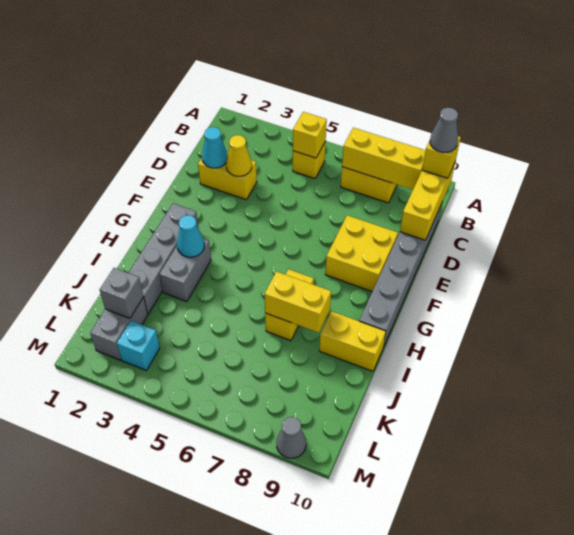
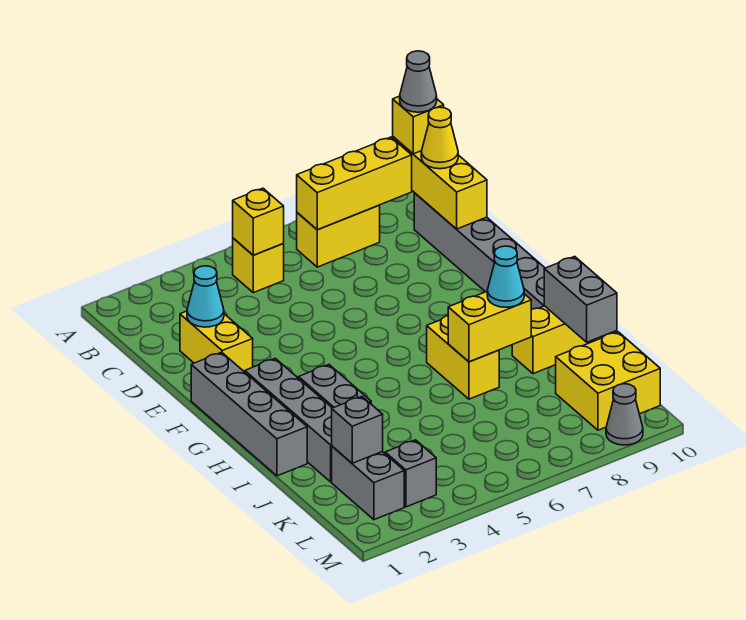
yellow brick D2:D3 level 1 -> yellow brick D2:E2 level 1
yellow cone D3 level 2 -> yellow cone C10 level 3
yellow brick E8:F9 level 1 -> yellow brick K9:L10 level 1
none -> grey brick F1:I1 level 1
cyan cone H3 level 2 -> cyan cone I8 level 3
none -> grey brick I10:J10 level 2
cyan brick L3 level 1 -> grey brick L3 level 1

